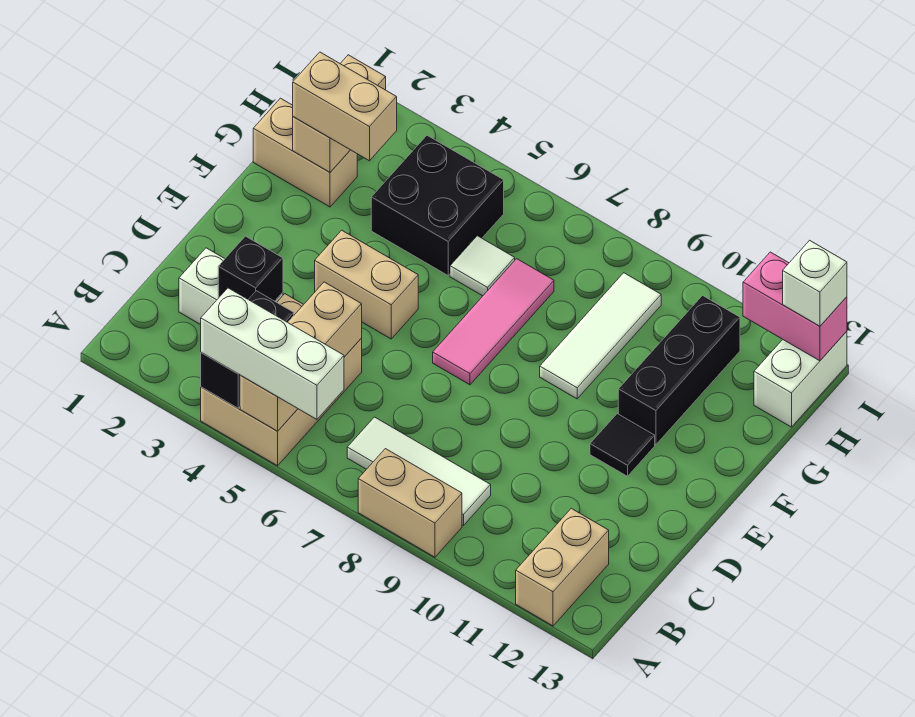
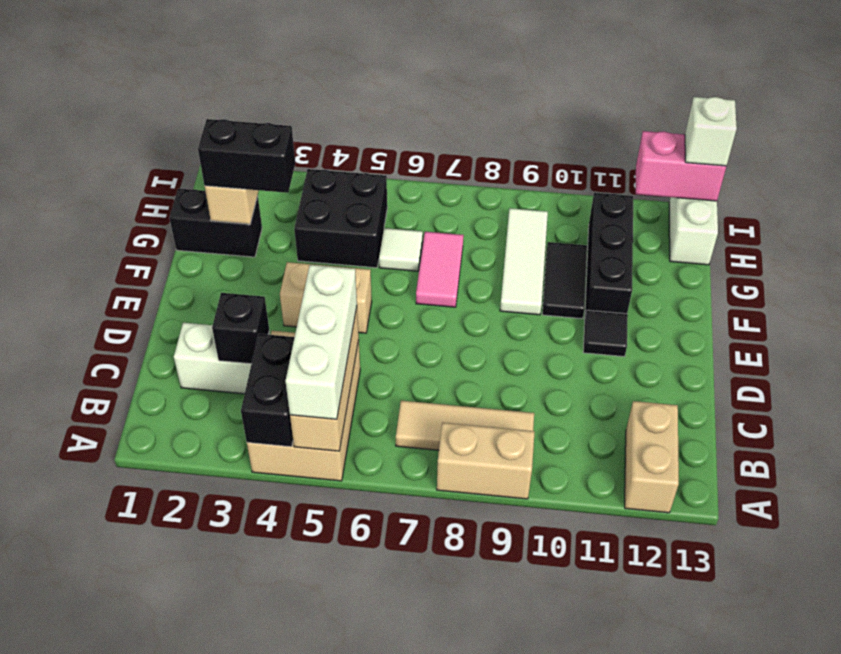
white brick A4:A6 level 3 -> white brick A5:C5 level 3
white tile B7:B9 level 1 -> tan tile B7:B9 level 1
pink tile E7:G7 level 1 -> pink tile F7:G7 level 1
none -> black tile F10:G10 level 1
tan brick G1:G2 level 1 -> black brick G1:G2 level 1
tan brick G2:G3 level 3 -> black brick G2:G3 level 3

